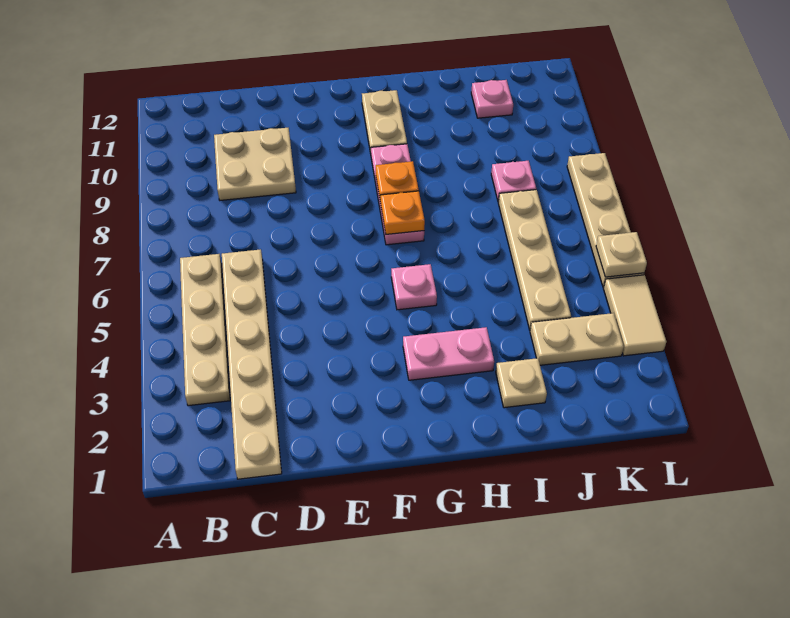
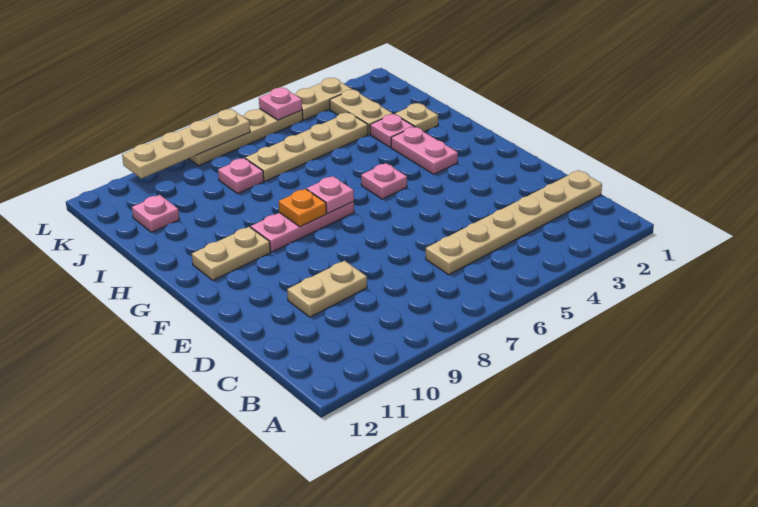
tan plate B3:B6 level 1 -> tan plate L7:L10 level 2
tan plate C9:D10 level 1 -> tan plate D9:D10 level 1
orange plate G7 level 2 -> pink plate G7 level 2
none -> pink plate I3 level 1
tan tile L3:L4 level 1 -> tan plate L3:L4 level 1
tan plate L5 level 2 -> pink plate L5 level 2

